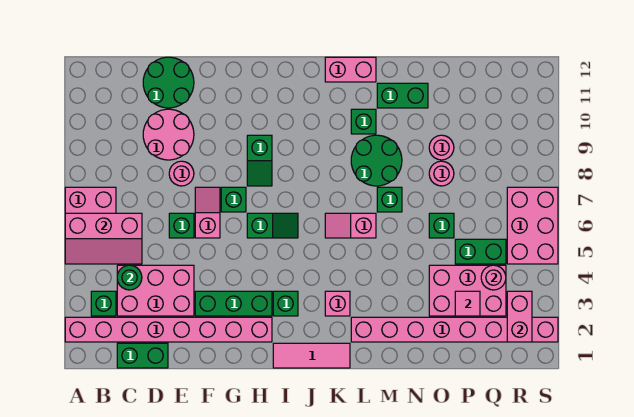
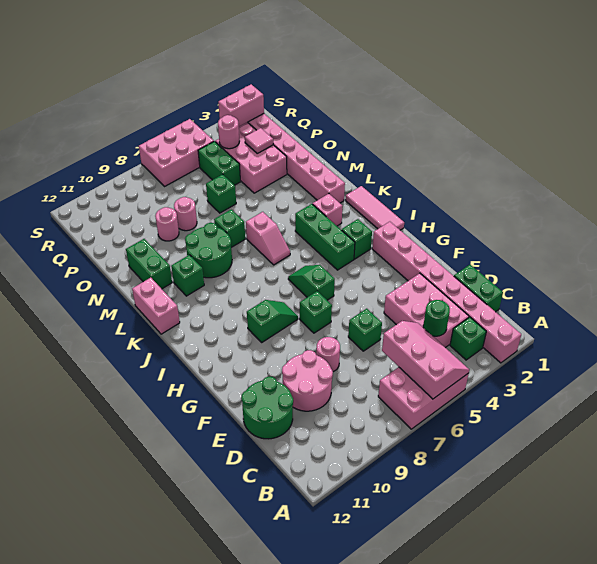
green brick F3:H3 level 1 -> green brick I4:K4 level 1
pink slope F6:F7 level 1 top 6 -> none

